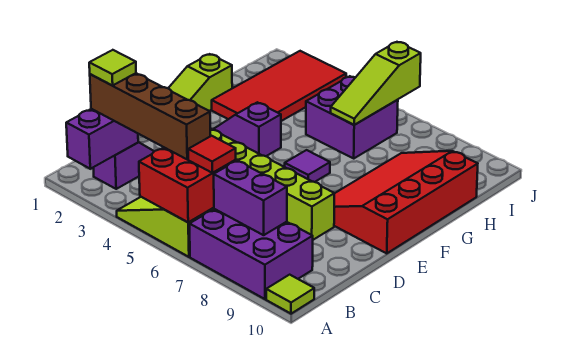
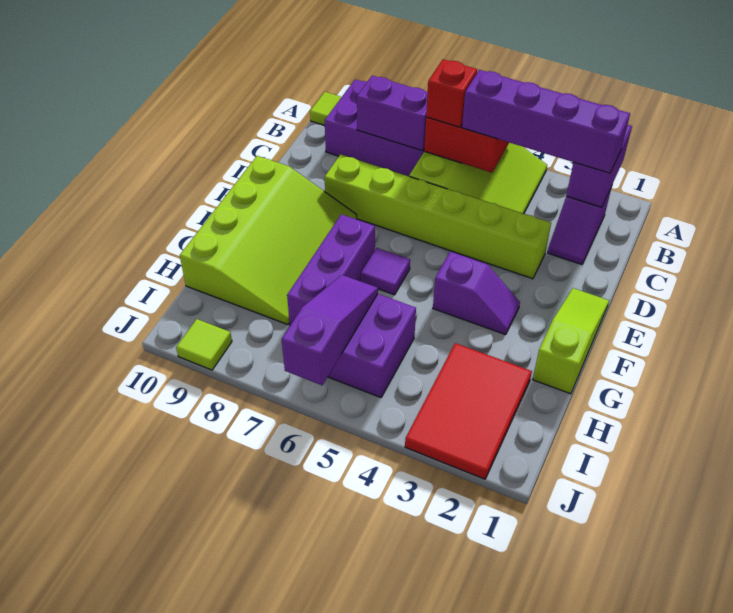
brown brick B2:B5 level 3 -> purple brick B2:B5 level 3
lime tile B2 level 4 -> lime tile J9 level 1
red tile B6 level 3 -> red brick B6 level 3
red slope E8:H10 level 1 top 10 -> lime slope E8:H10 level 1 top 10
none -> purple brick F7:H7 level 1
red tile G2:J3 level 1 -> red tile H2:J3 level 1
lime slope H6:J6 level 2 top J -> purple slope H6:J6 level 2 top J

